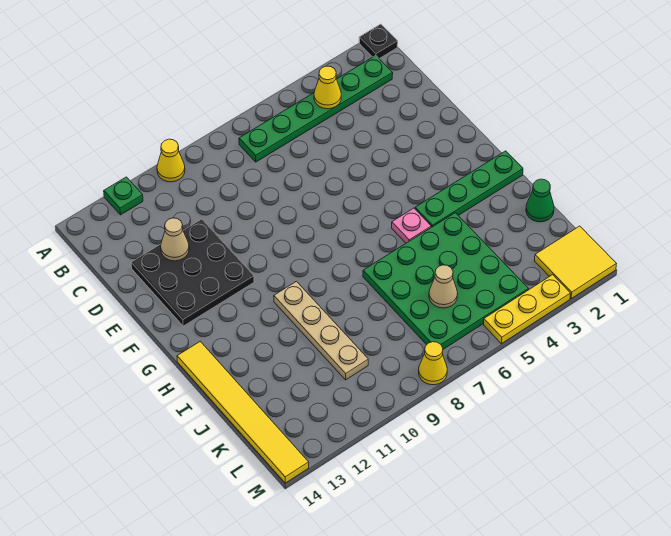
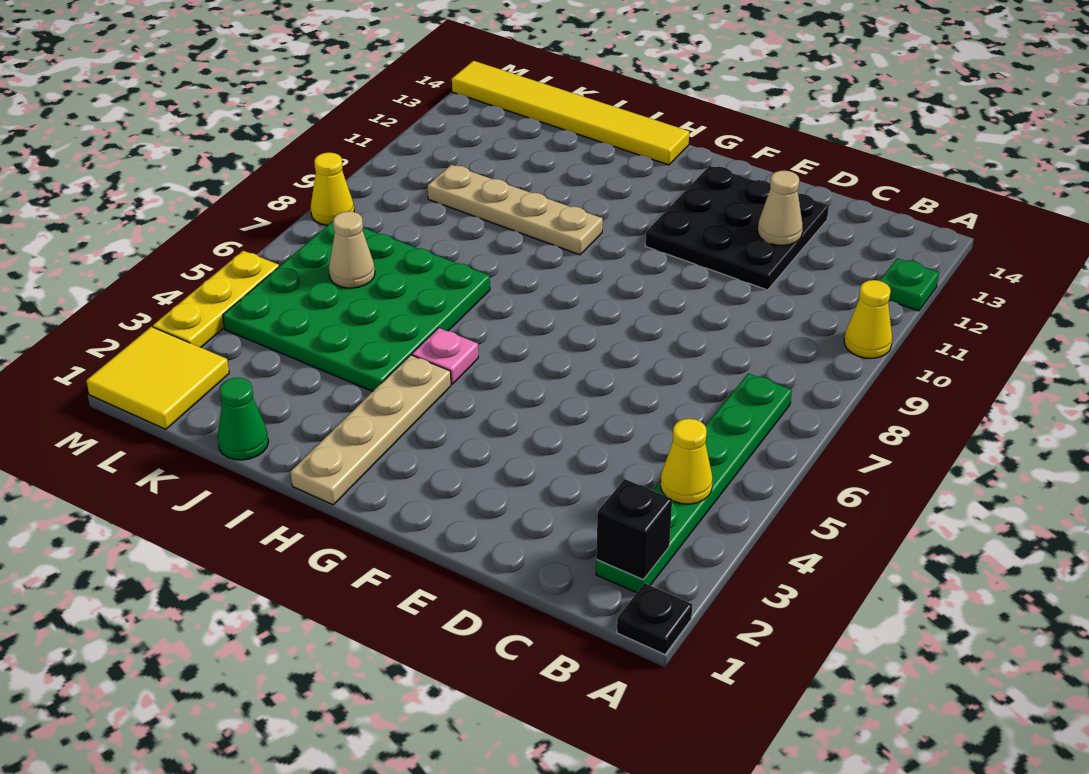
none -> black brick B2 level 2
green plate H1:H4 level 1 -> tan plate H1:H4 level 1

